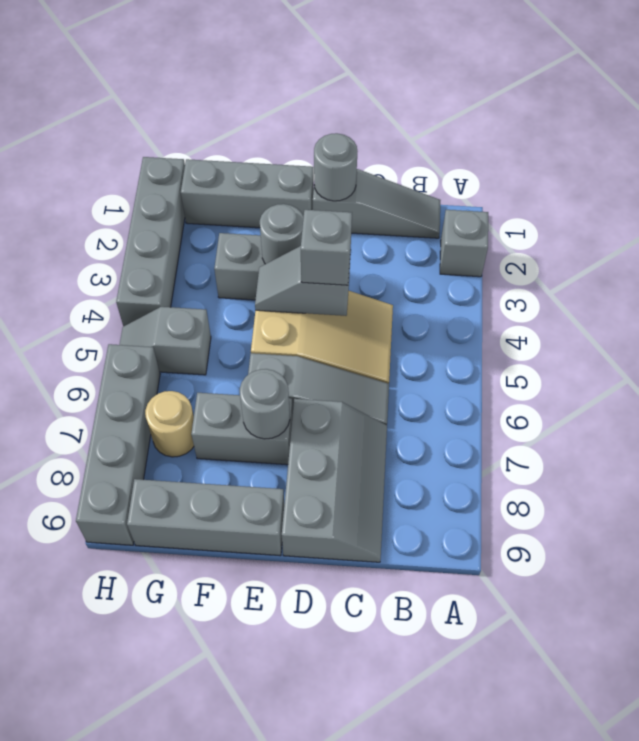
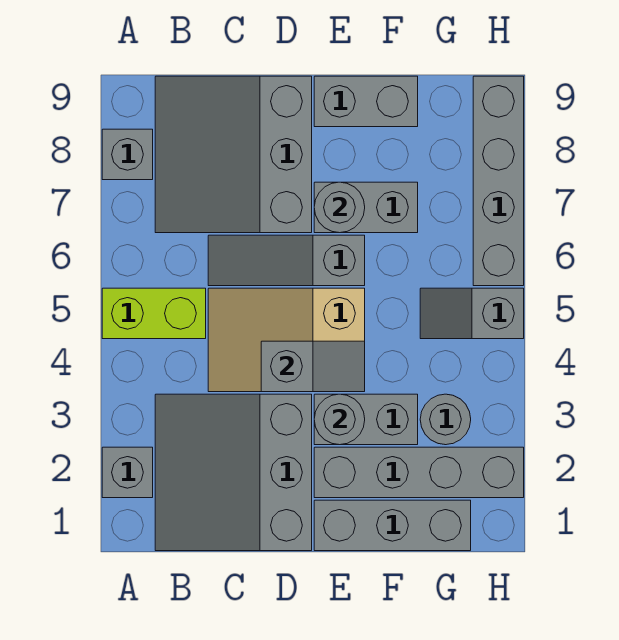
none -> lime brick A5:B5 level 1
grey slope B1:D1 level 1 top D -> grey slope B1:D3 level 1 top D
grey slope C7:D9 level 1 top D -> grey slope B7:D9 level 1 top D
grey round brick D1 level 2 -> grey round brick G3 level 1
grey brick D4 level 3 -> grey brick A8 level 1
grey brick E9:G9 level 1 -> grey brick E9:F9 level 1
grey slope G5:H5 level 1 top G -> grey slope G5:H5 level 1 top H
tan round brick G7 level 1 -> none
grey brick H1:H4 level 1 -> grey brick E2:H2 level 1

